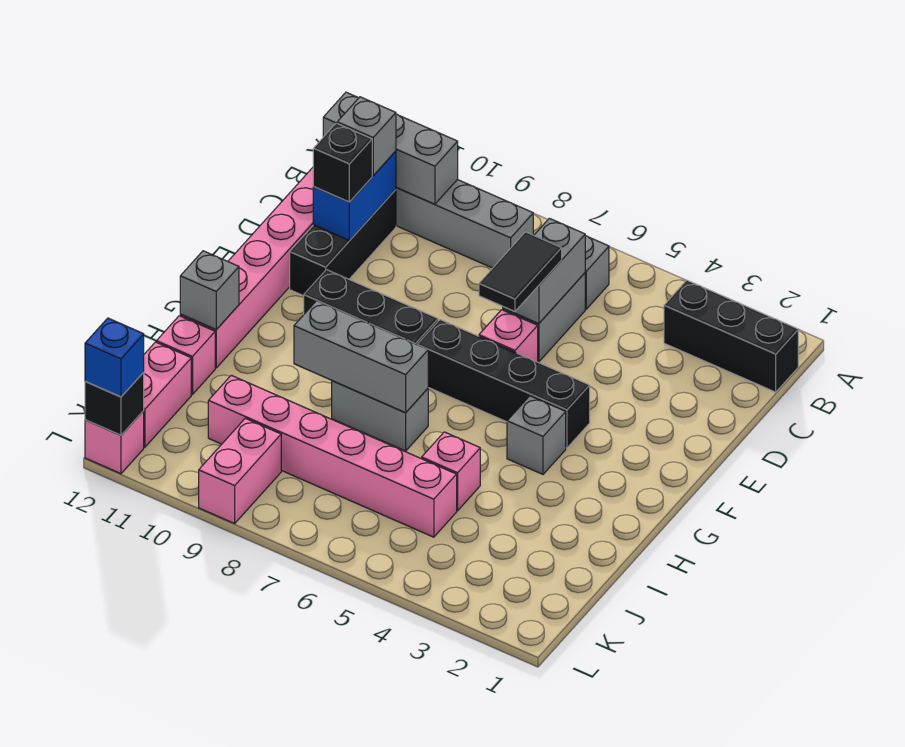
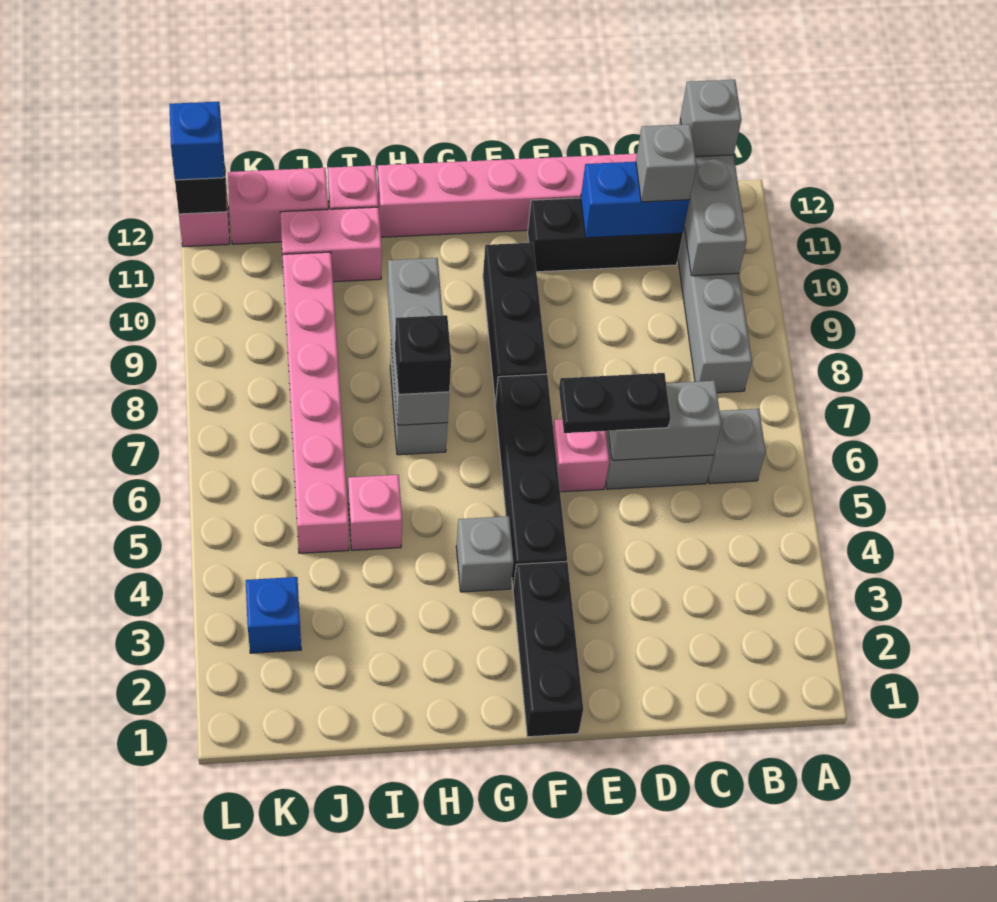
black brick B1:B3 level 1 -> black brick F1:F3 level 1
black tile D6:E6 level 3 -> black plate D6:E6 level 3
black brick D11 level 3 -> black brick H7 level 3
grey brick H12 level 2 -> grey brick B12 level 3
none -> blue brick K3 level 1
pink brick K9:L9 level 1 -> pink brick I11:J11 level 1

